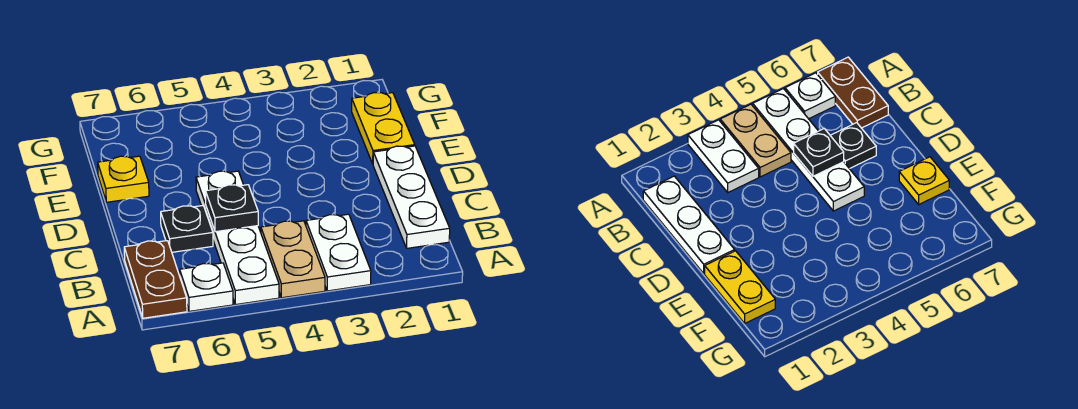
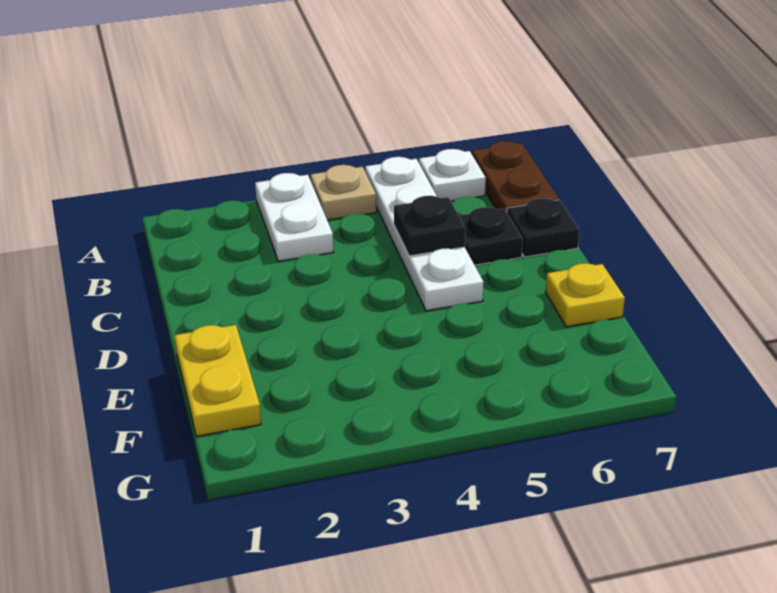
tan plate A4:B4 level 1 -> tan plate A4 level 1
white plate B1:D1 level 1 -> none
none -> black plate C7 level 1

